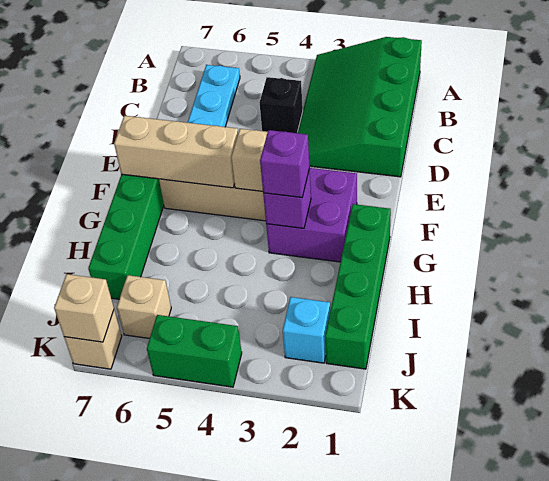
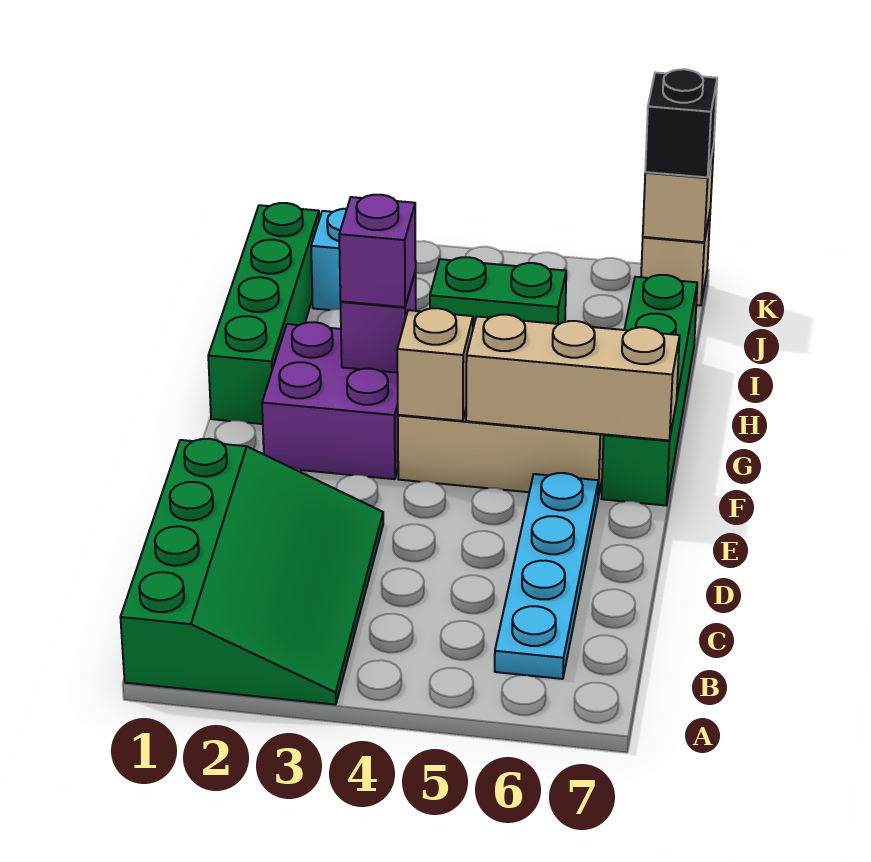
black brick C4 level 1 -> black brick K7 level 3
tan brick J6 level 1 -> none
green brick K4:K5 level 1 -> green brick I4:I5 level 1

